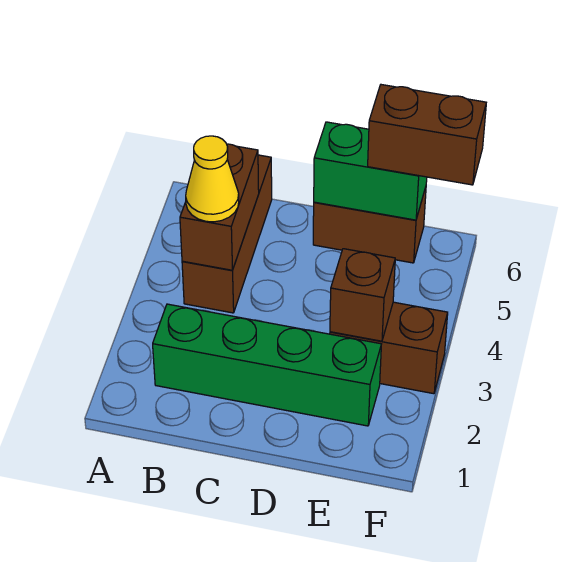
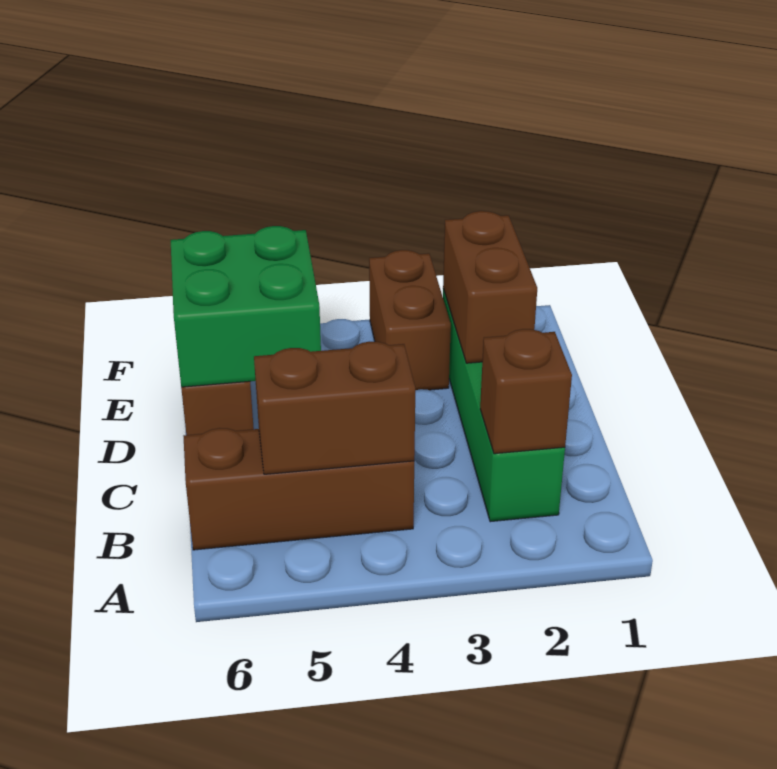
yellow cone B4 level 3 -> none
green brick D6:E6 level 2 -> green brick D5:E6 level 2
brown brick E3 level 2 -> brown brick B2 level 2
brown brick E6:F6 level 3 -> brown brick D2:E2 level 2

